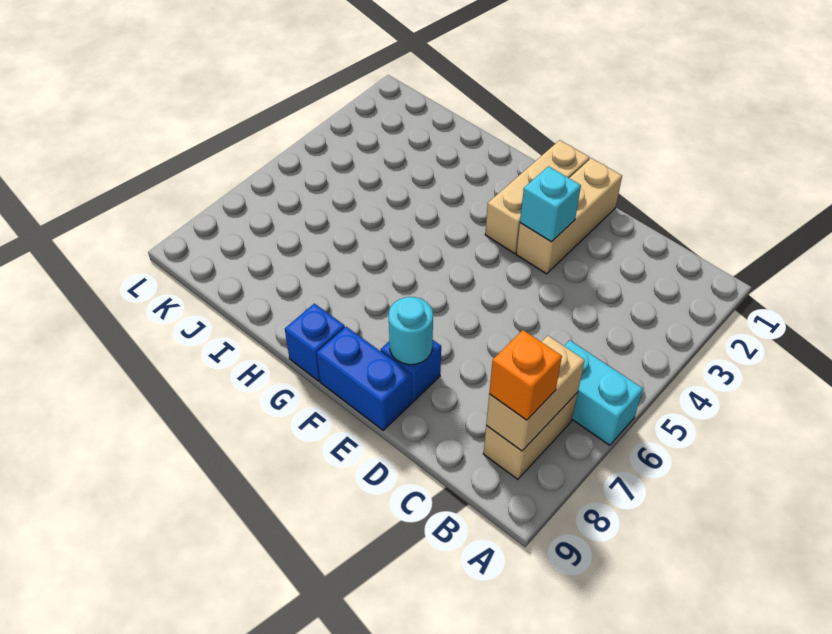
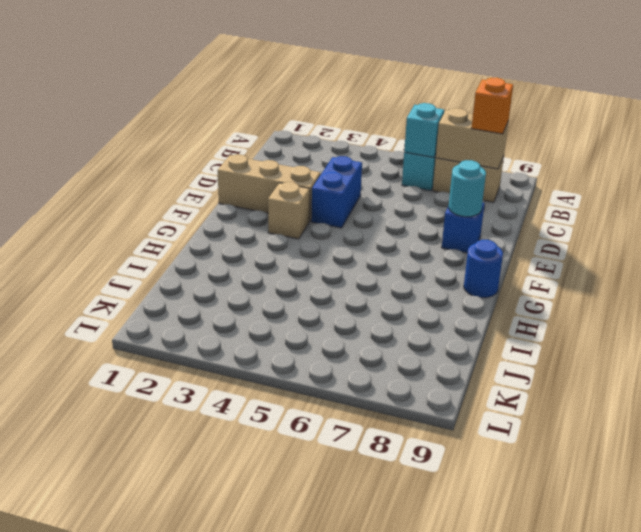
cyan brick E3 level 2 -> cyan brick B6 level 2
blue brick E9:F9 level 1 -> blue brick D4:E4 level 1
tan brick F1:F3 level 1 -> tan brick F3 level 1
blue brick G9 level 1 -> blue round brick G9 level 1

